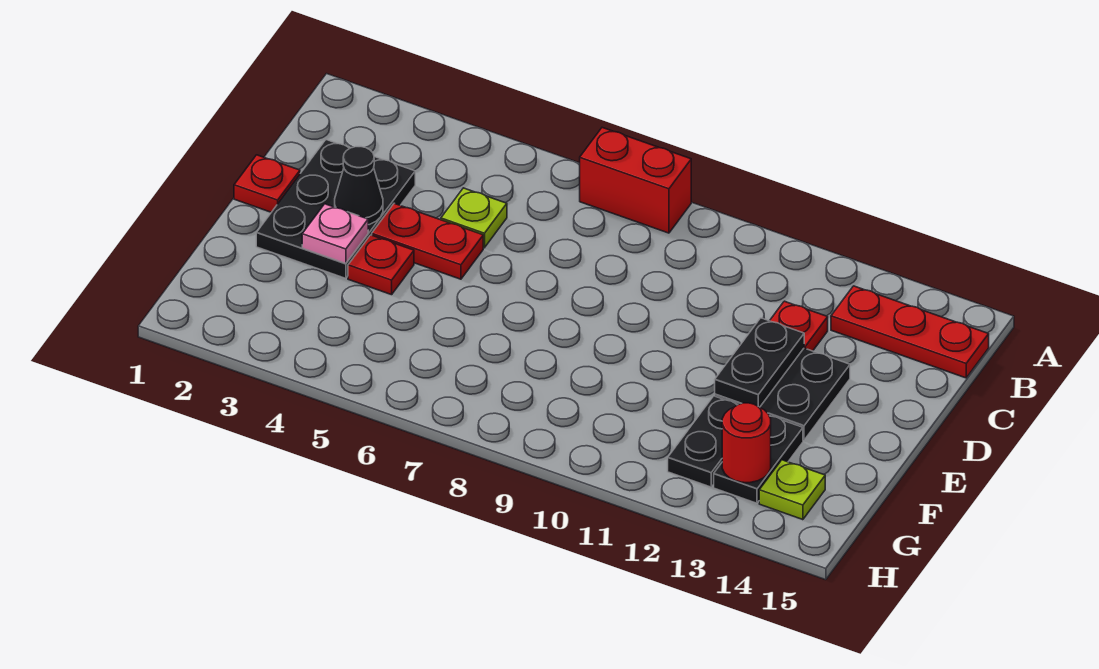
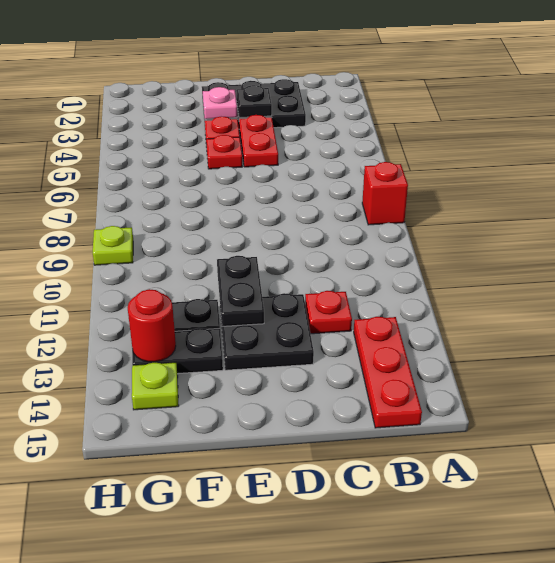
red brick A7:A8 level 1 -> red brick A8 level 1
lime plate C5 level 1 -> lime plate H9 level 1
red plate D1 level 1 -> red plate E5 level 1
black cone D3 level 2 -> black plate D3 level 2
black plate D12:E12 level 2 -> black plate E11:E12 level 2

